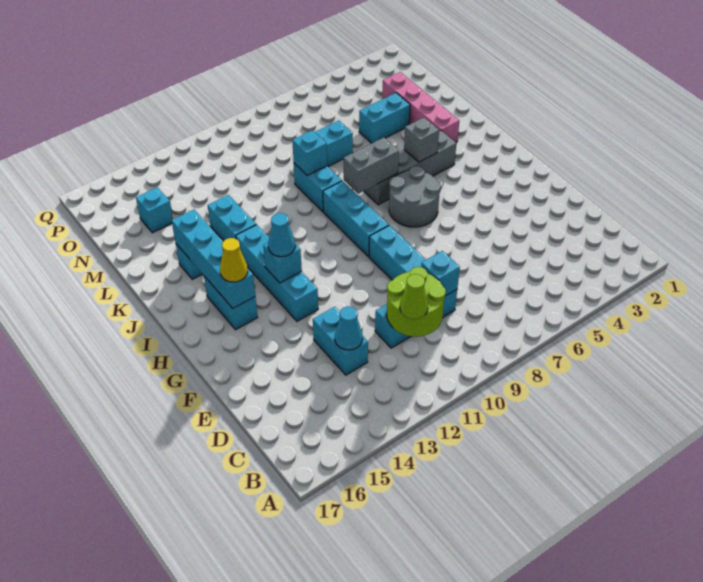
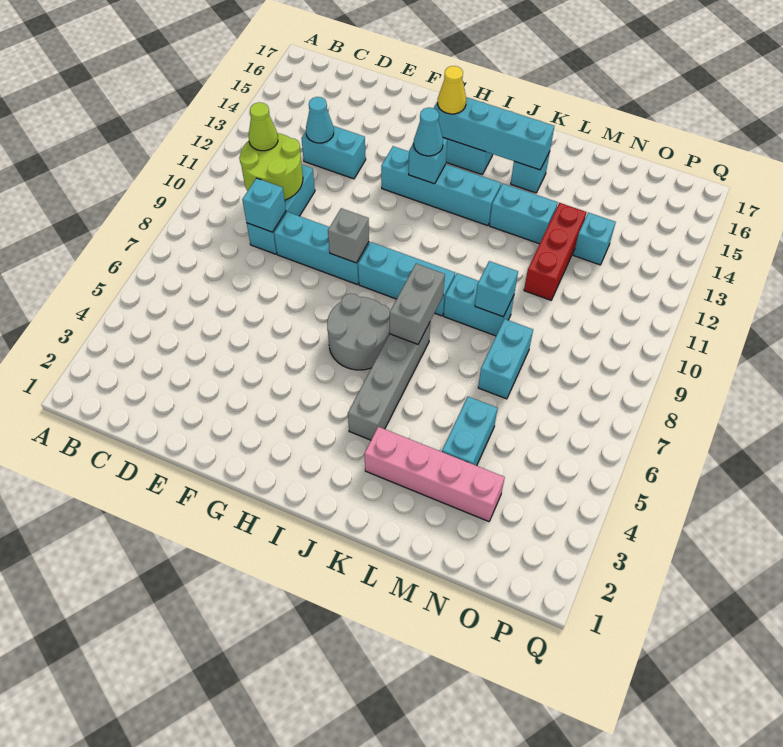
grey brick J5 level 2 -> grey brick G9 level 2
none -> red brick M11:M13 level 1
cyan brick N15 level 1 -> cyan brick N13 level 1

